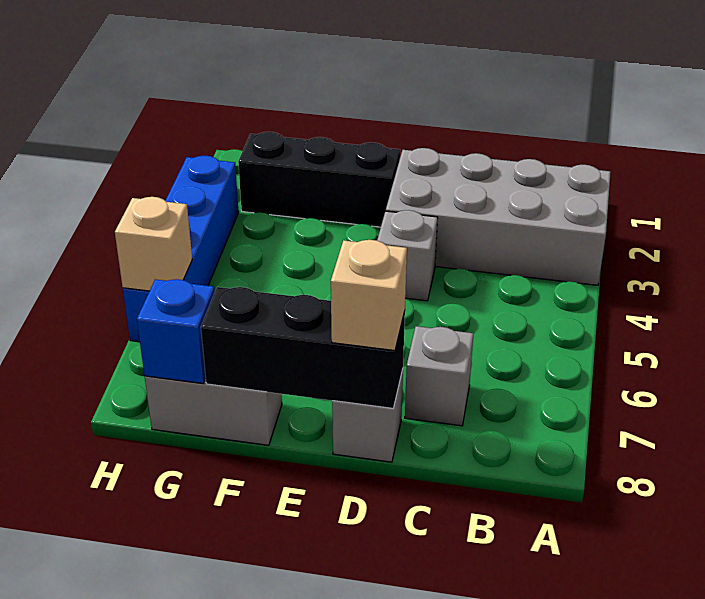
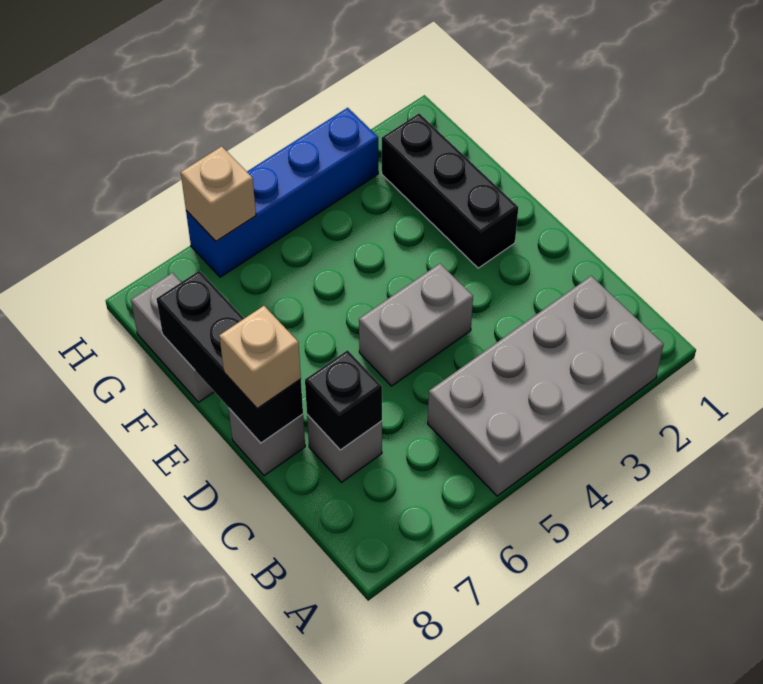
grey brick A2:D3 level 1 -> grey brick A2:B5 level 1
none -> black brick C7 level 2
grey brick D4 level 1 -> grey brick D4:D5 level 1
blue brick G8 level 2 -> none

